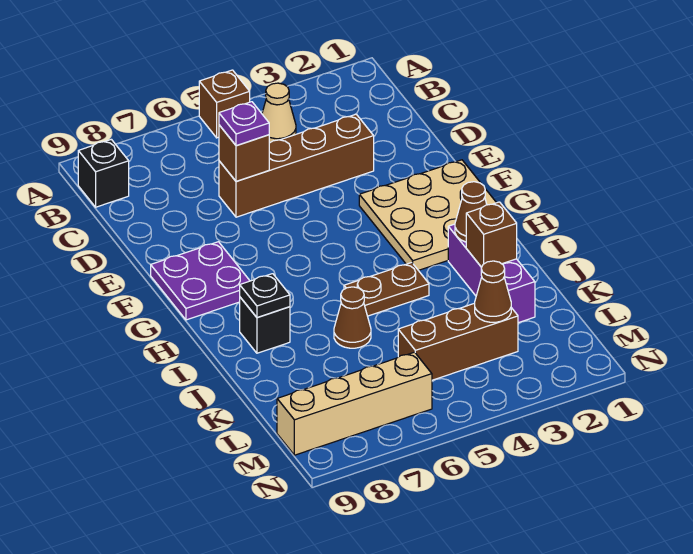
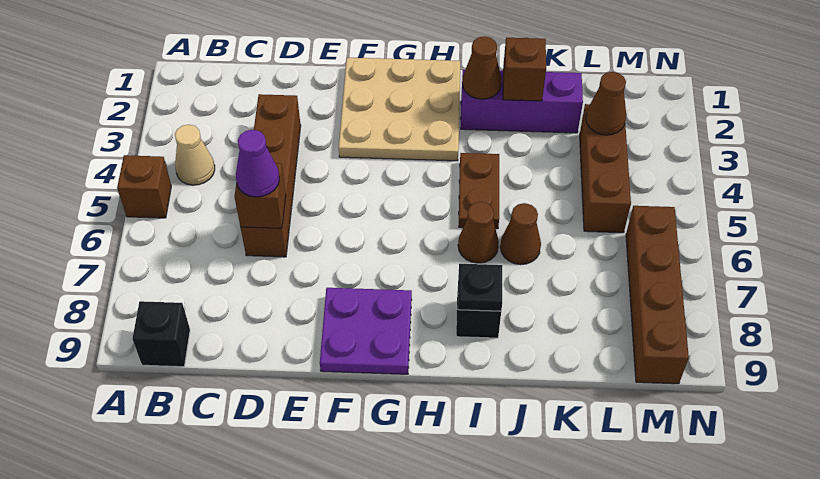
purple plate D6 level 3 -> purple cone D6 level 3
none -> brown cone I6 level 1
tan brick M6:M9 level 1 -> brown brick M6:M9 level 1

